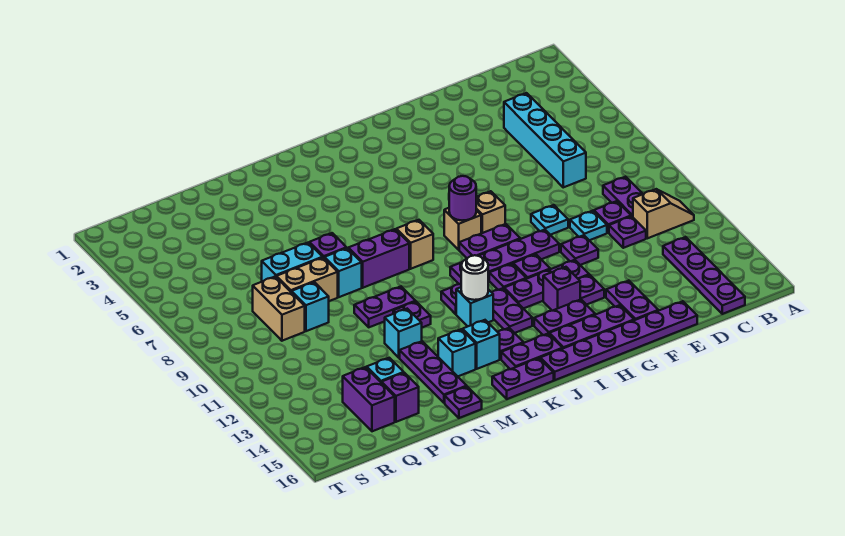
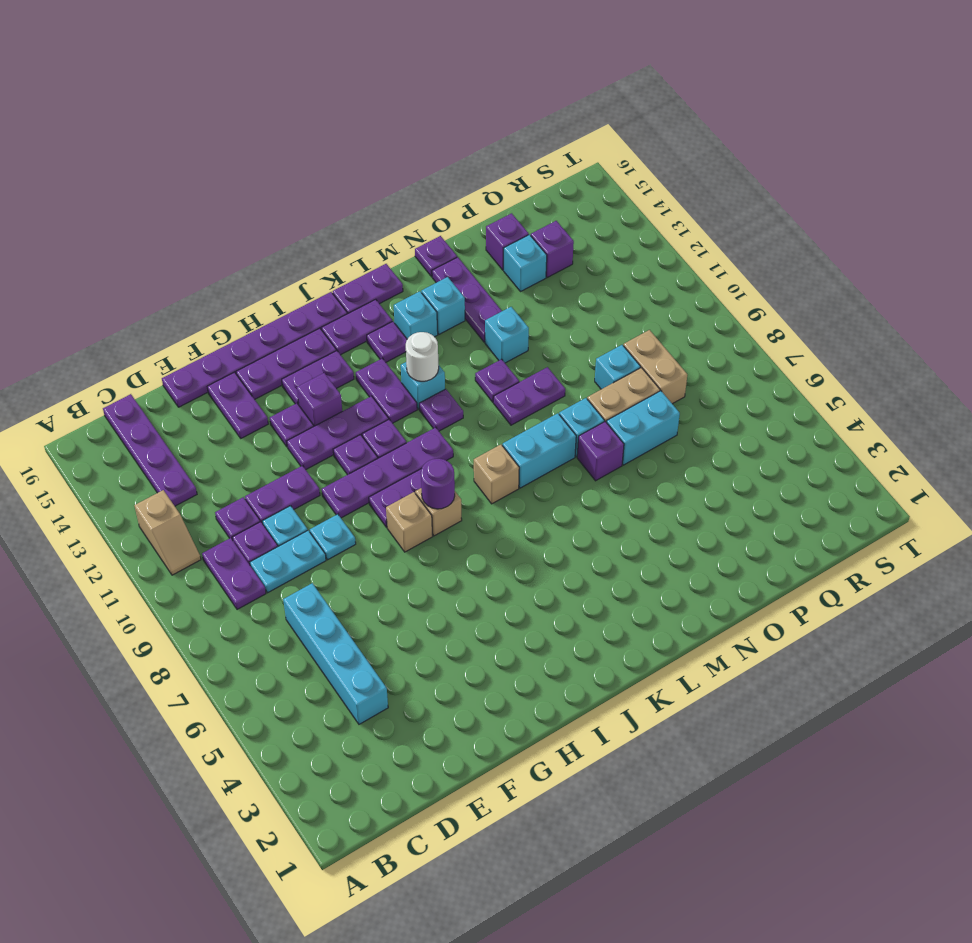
tan slope B11:C11 level 1 top C -> tan slope B11:B12 level 1 top 12
none -> cyan plate D9:E9 level 1
purple plate F11 level 1 -> purple plate E11:F11 level 1
purple brick L8:M8 level 1 -> cyan brick L8:M8 level 1
purple brick Q14:Q15 level 1 -> purple brick Q14 level 1

